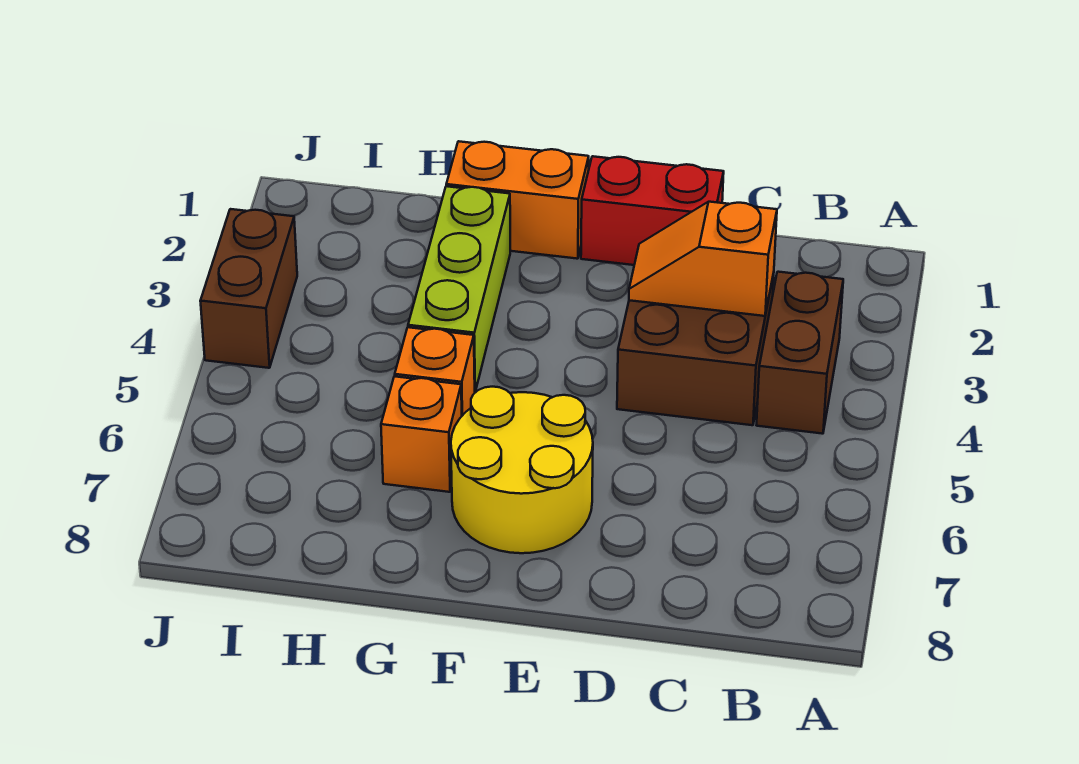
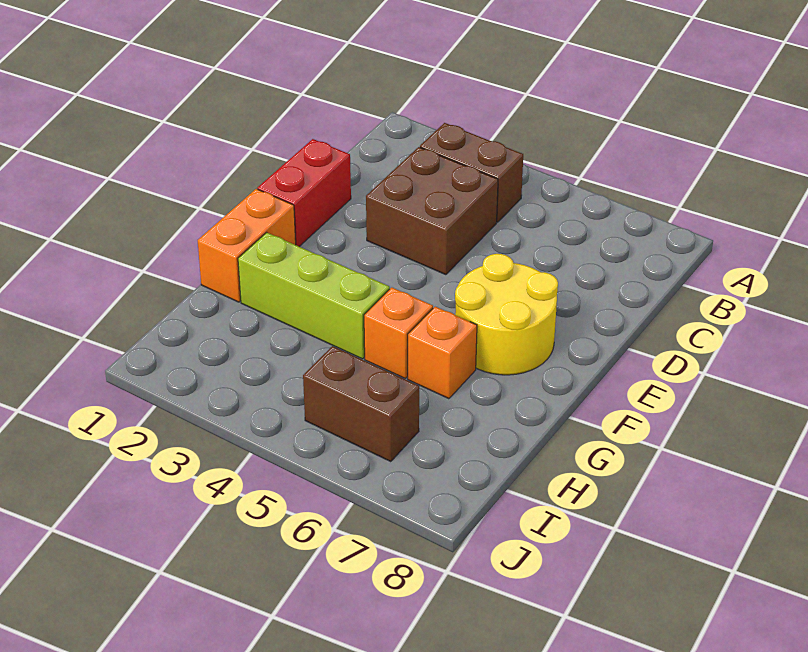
orange slope C3:D3 level 2 top C -> none
brown brick J3:J4 level 1 -> brown brick I5:I6 level 1

